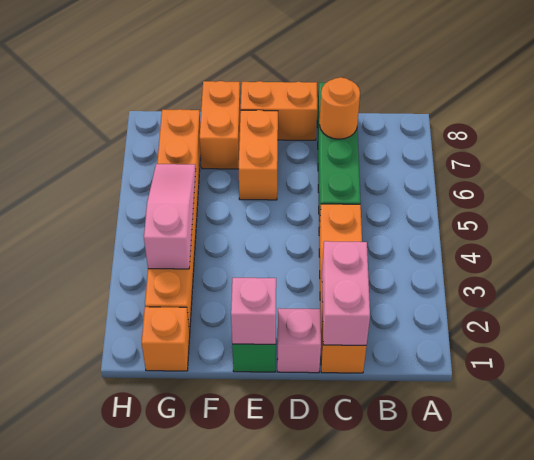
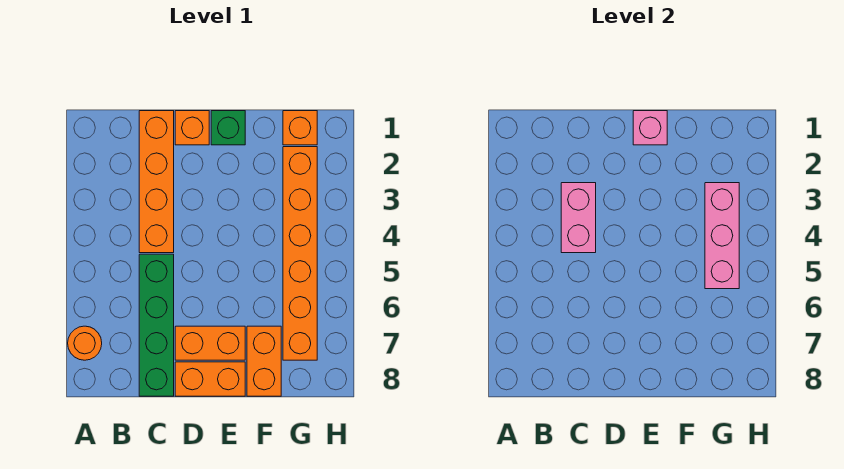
pink brick C1:C2 level 2 -> pink brick C3:C4 level 2
orange round brick C7 level 2 -> orange round brick A7 level 1
pink brick D1 level 1 -> orange brick D1 level 1
orange brick E6:E7 level 1 -> orange brick D7:E7 level 1
pink slope G3:G5 level 2 top 3 -> pink brick G3:G5 level 2

